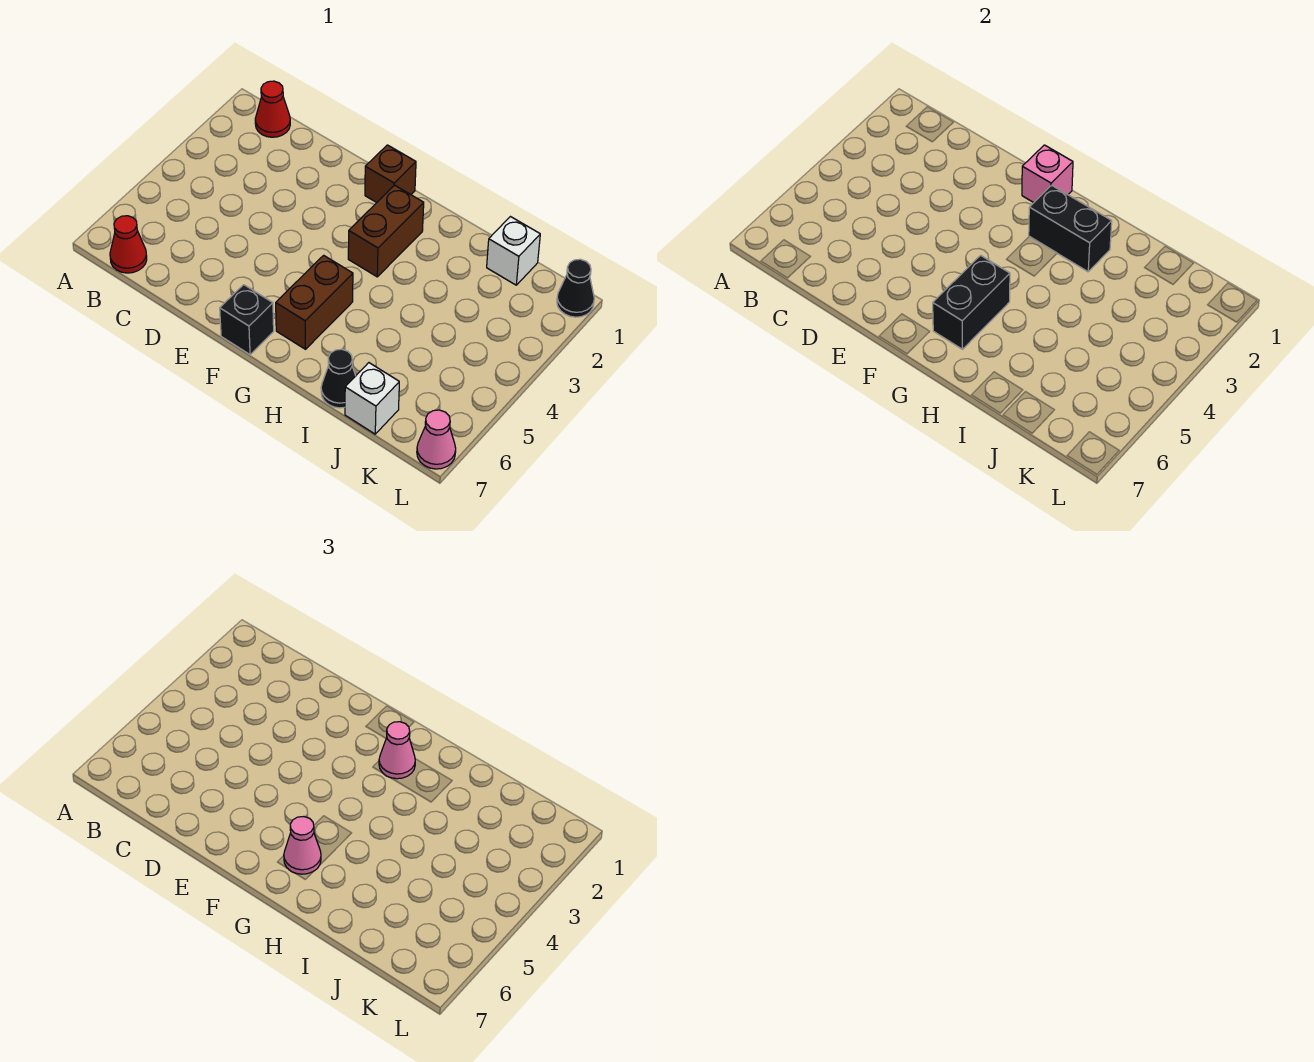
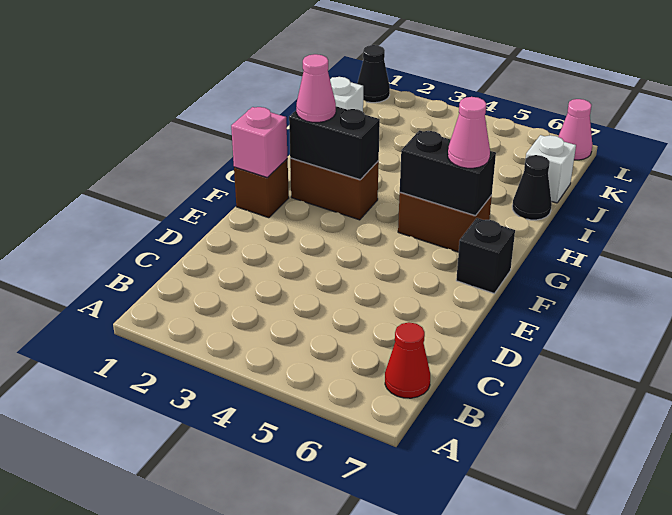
red cone B1 level 1 -> none
black brick G2:H2 level 2 -> black brick G2:G3 level 2

